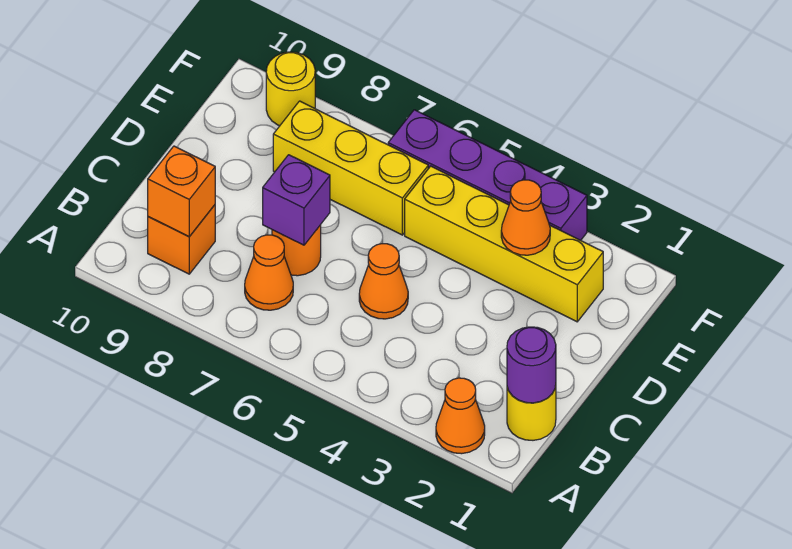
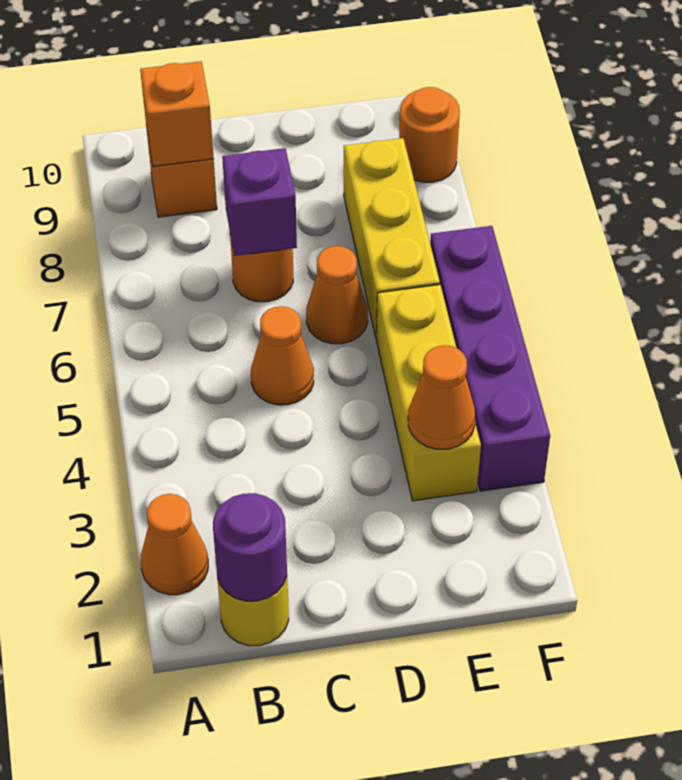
orange cone B7 level 1 -> orange cone D6 level 1
yellow brick E2:E5 level 1 -> yellow brick E3:E5 level 1
yellow round brick F9 level 1 -> orange round brick F9 level 1

